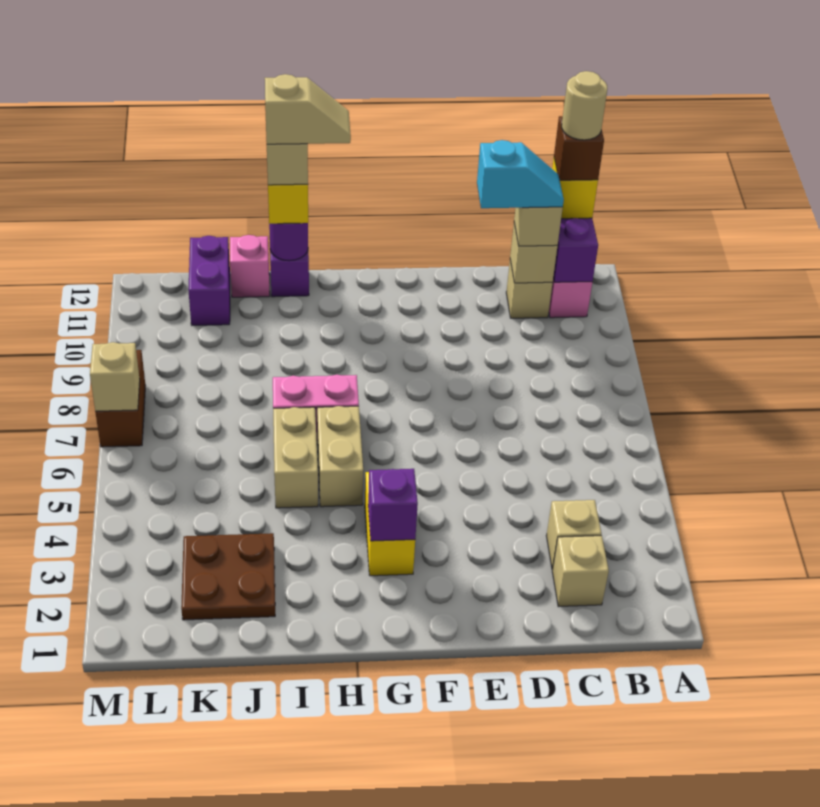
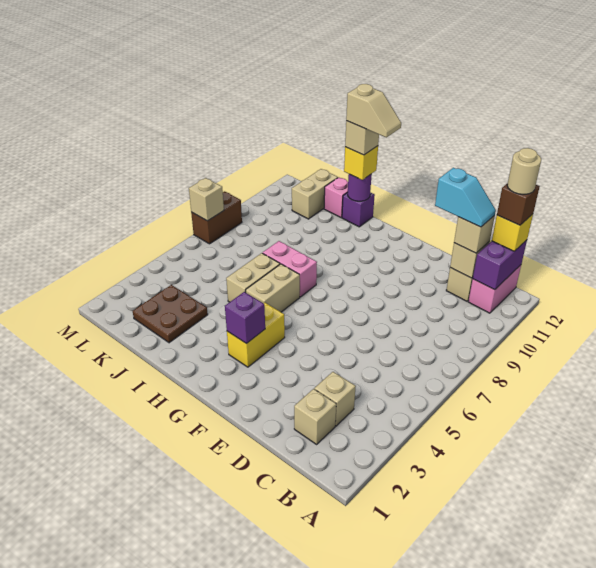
purple brick K11:K12 level 1 -> tan brick K11:K12 level 1

